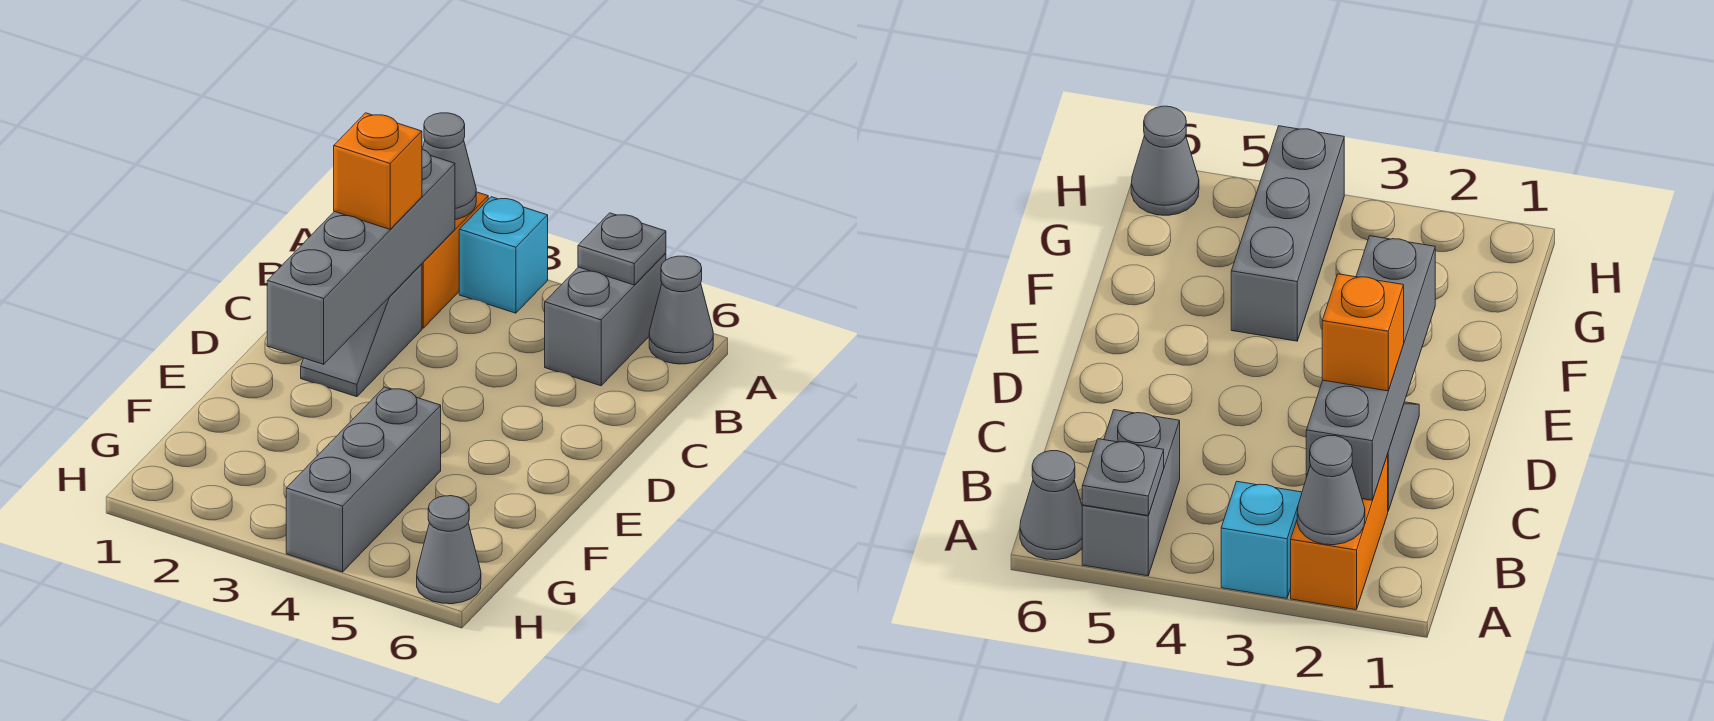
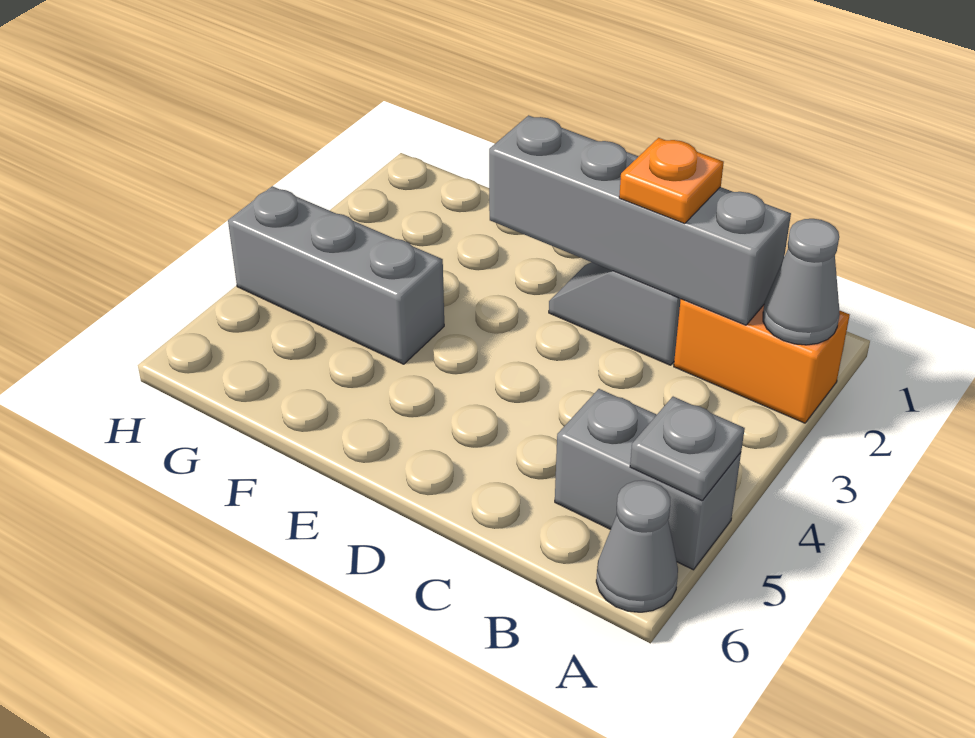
cyan brick A3 level 1 -> none
orange brick C2 level 3 -> orange plate C2 level 3
grey cone H6 level 1 -> none

